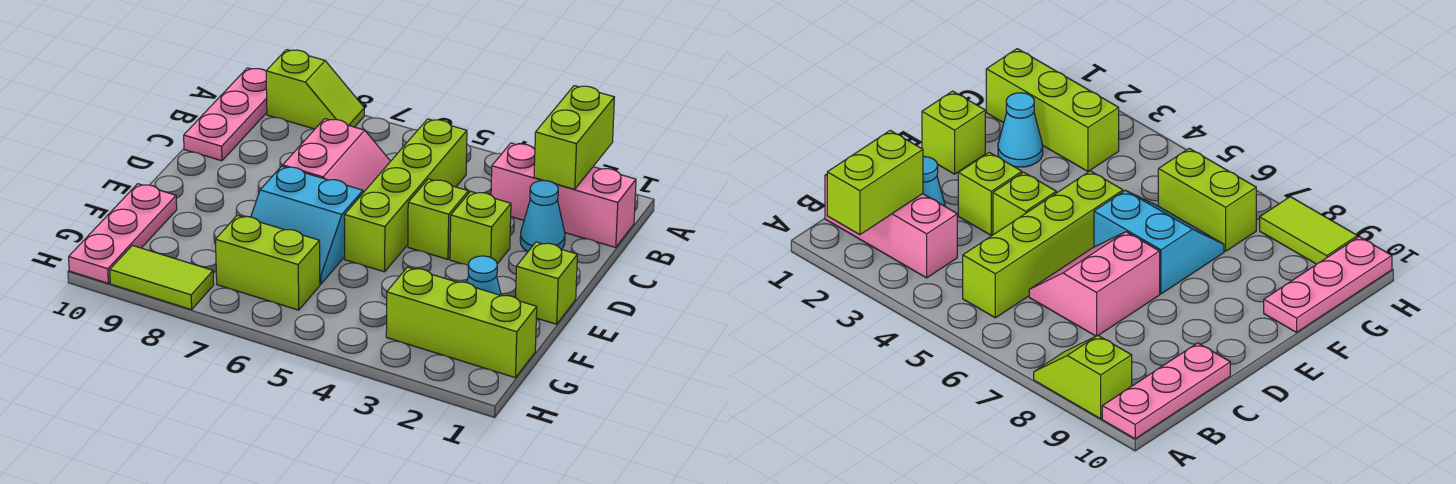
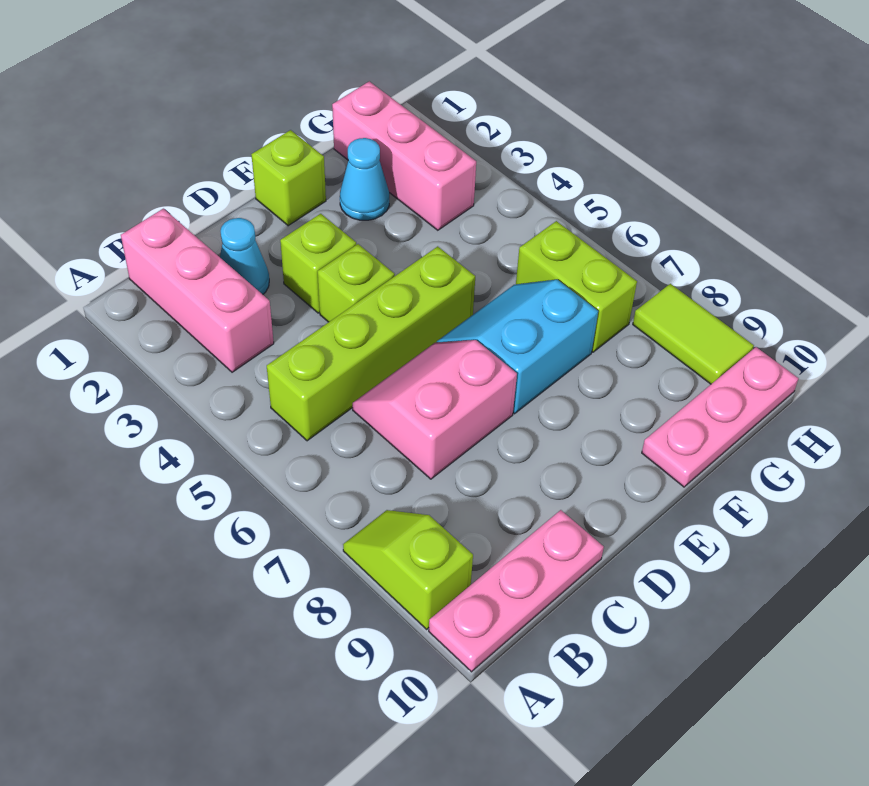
lime brick A2:B2 level 2 -> none
cyan slope E6:F7 level 1 top E -> cyan slope E6:F7 level 1 top 7
lime brick G1:G3 level 1 -> pink brick G1:G3 level 1

